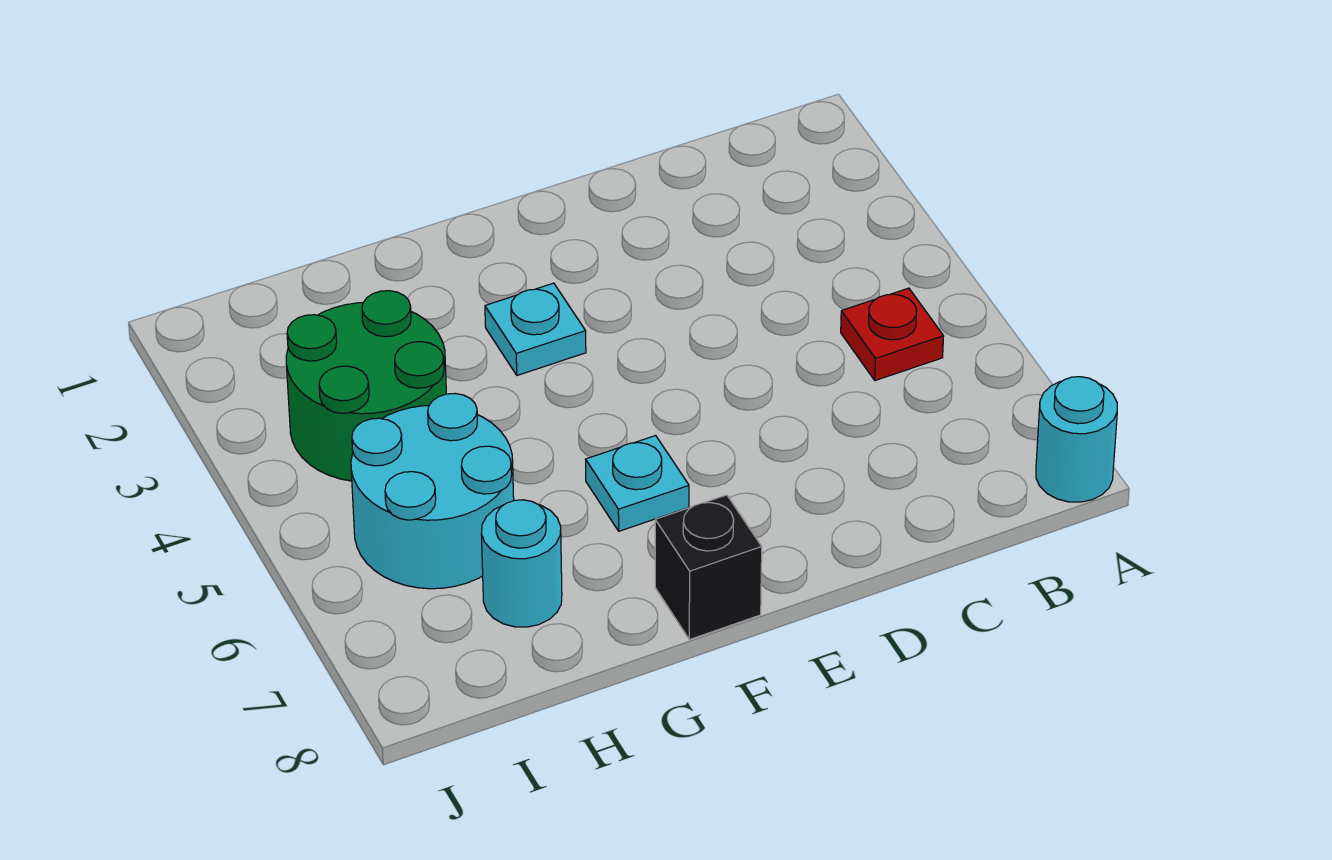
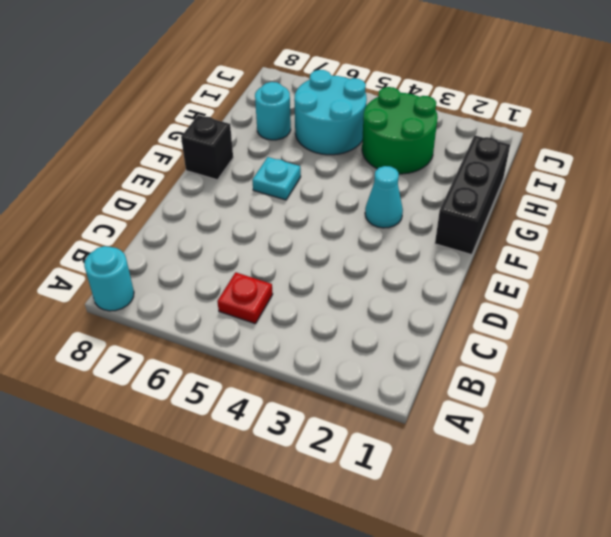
none -> black brick F1:H1 level 1
cyan plate F3 level 1 -> cyan cone F3 level 1

